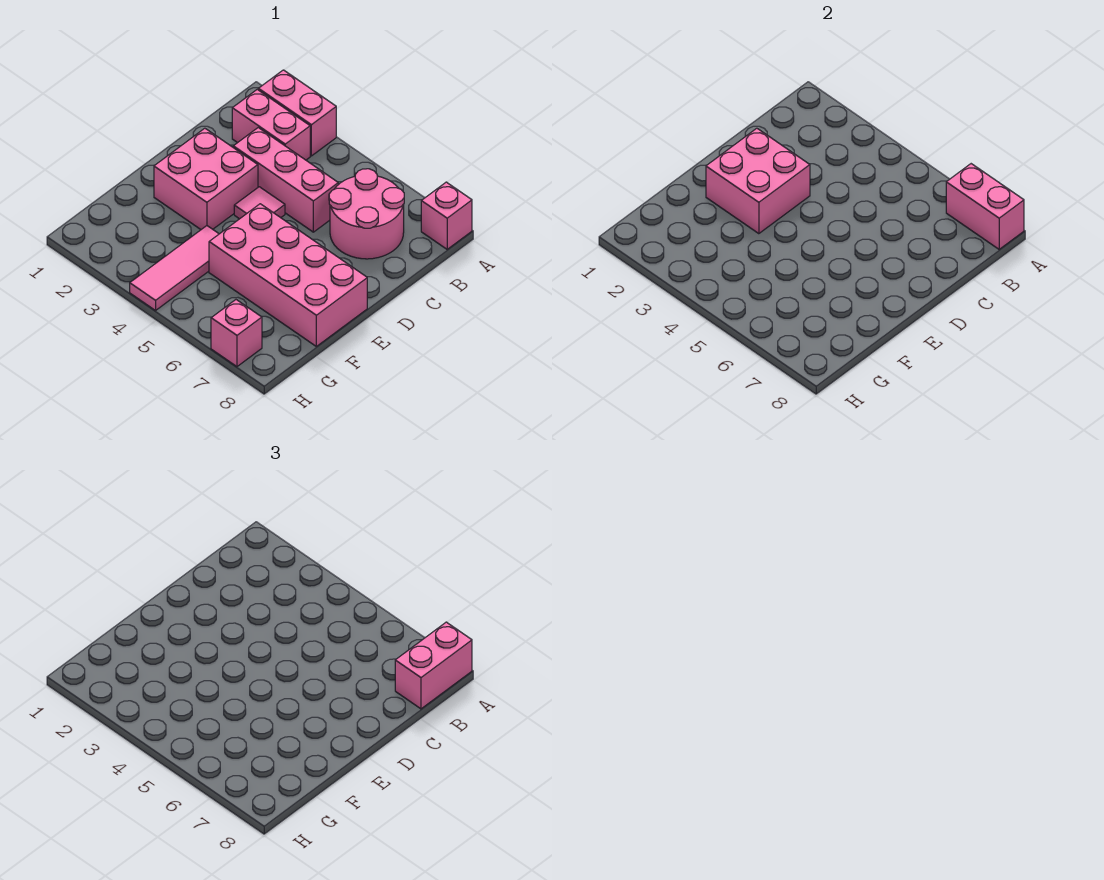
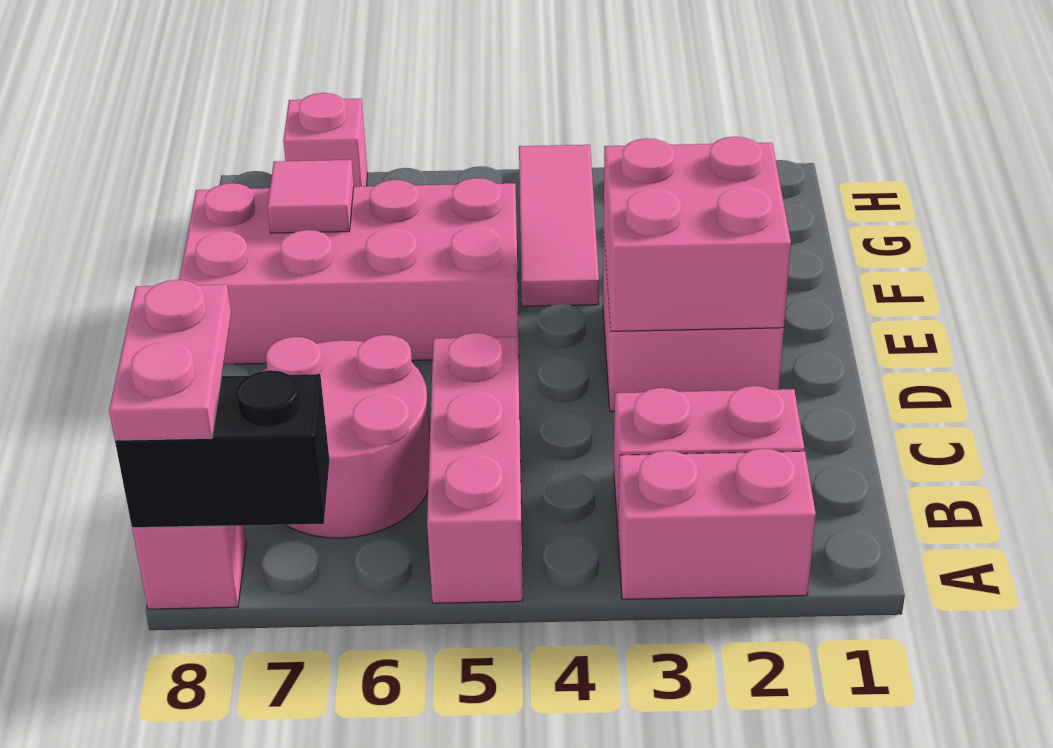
pink brick A7:A8 level 2 -> black brick A7:A8 level 2
pink brick A8:B8 level 3 -> pink plate A8:B8 level 3
pink brick C3:C5 level 1 -> pink brick A5:C5 level 1
pink tile D4 level 1 -> pink tile F7 level 2

